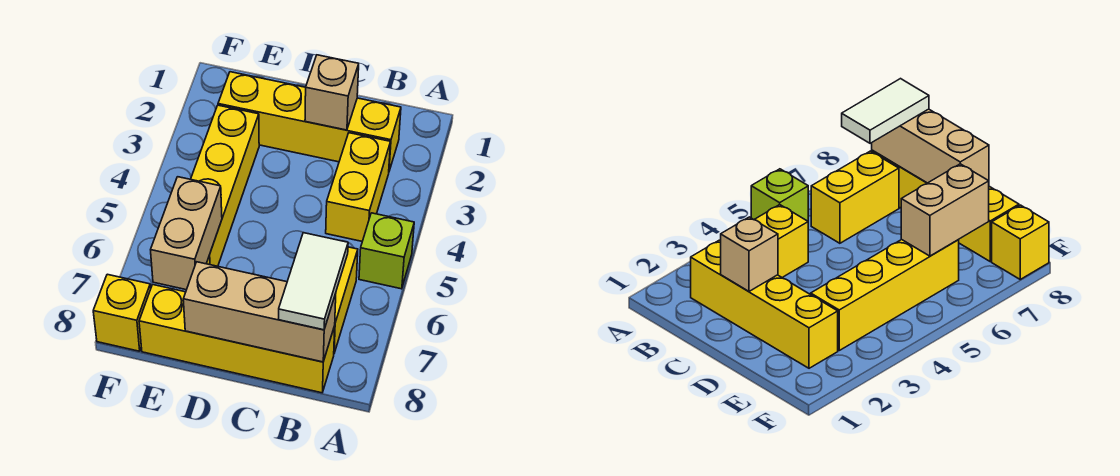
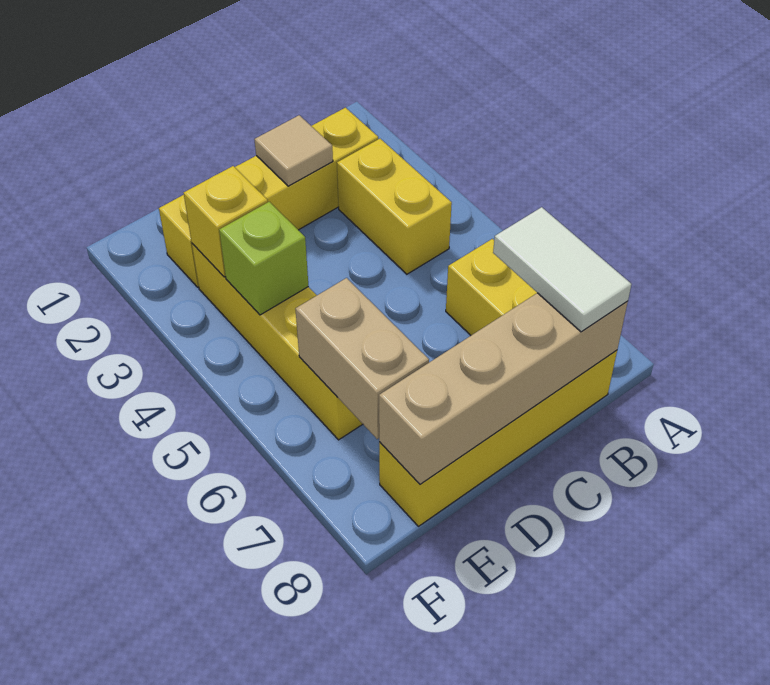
lime brick A5 level 1 -> lime brick E4 level 2
tan brick B8:D8 level 2 -> tan brick B8:E8 level 2
tan brick C2 level 2 -> tan tile C2 level 2
yellow brick F8 level 1 -> yellow brick E3 level 2

